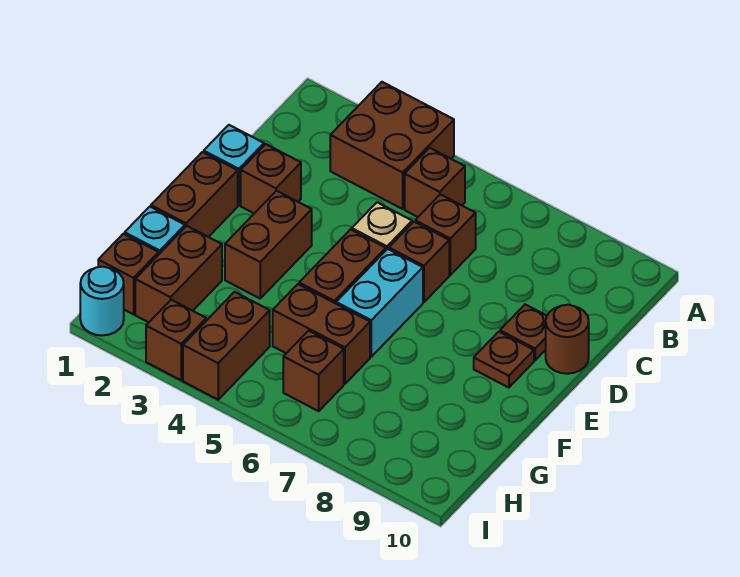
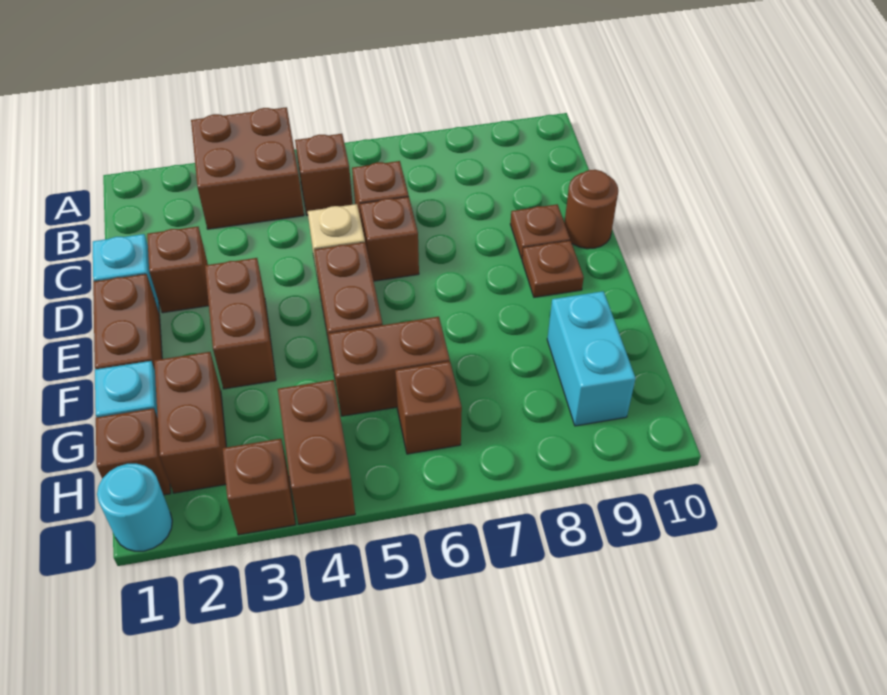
cyan brick E6:F6 level 1 -> cyan brick G9:H9 level 1

